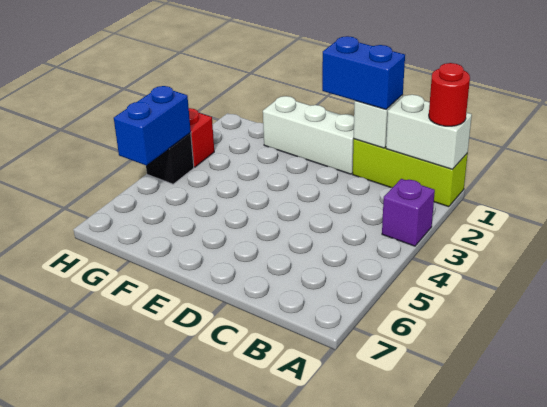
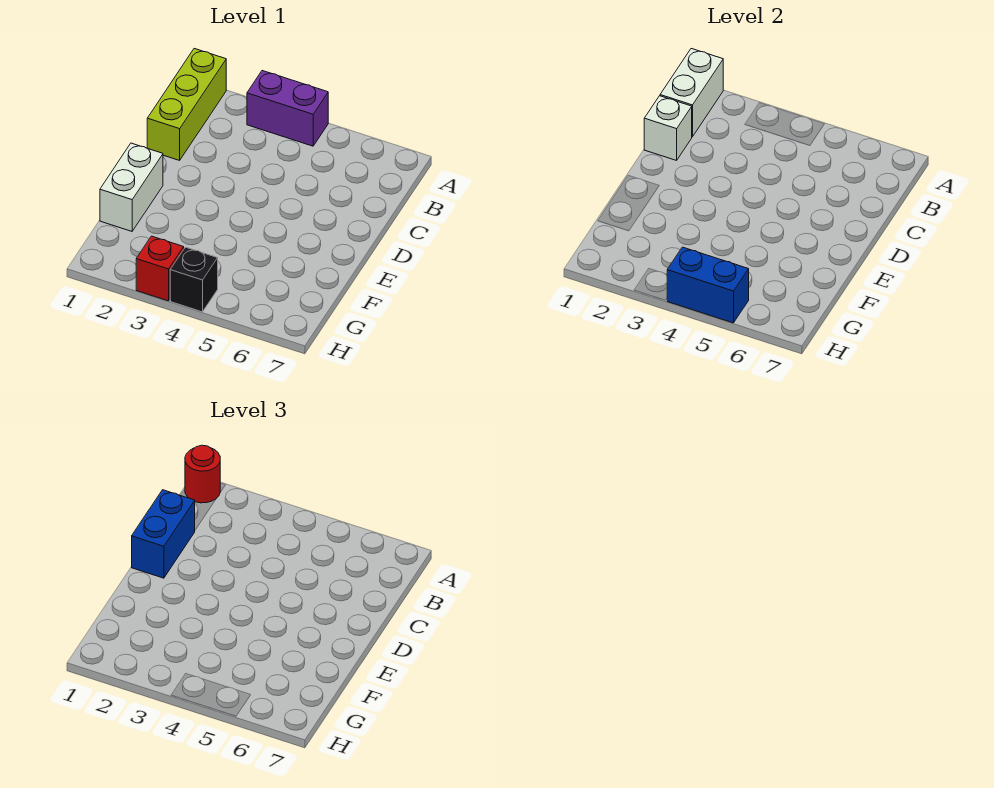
purple brick A3 level 1 -> purple brick A3:A4 level 1
white brick D1:F1 level 1 -> white brick E1:F1 level 1

